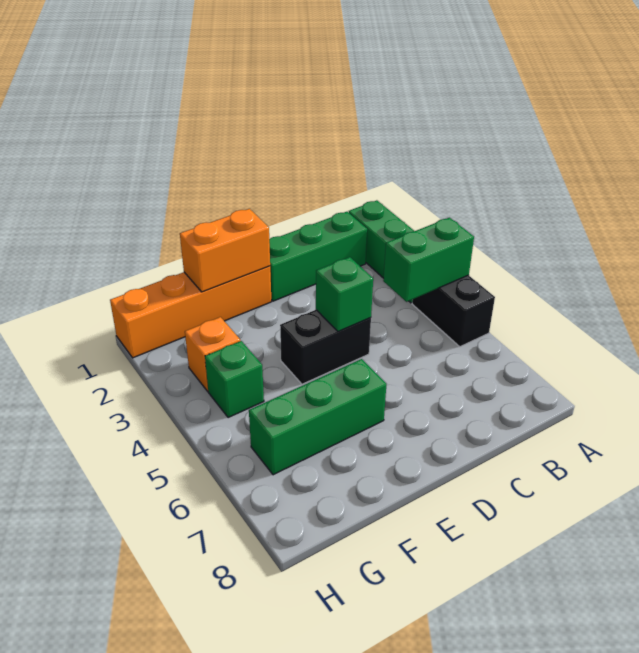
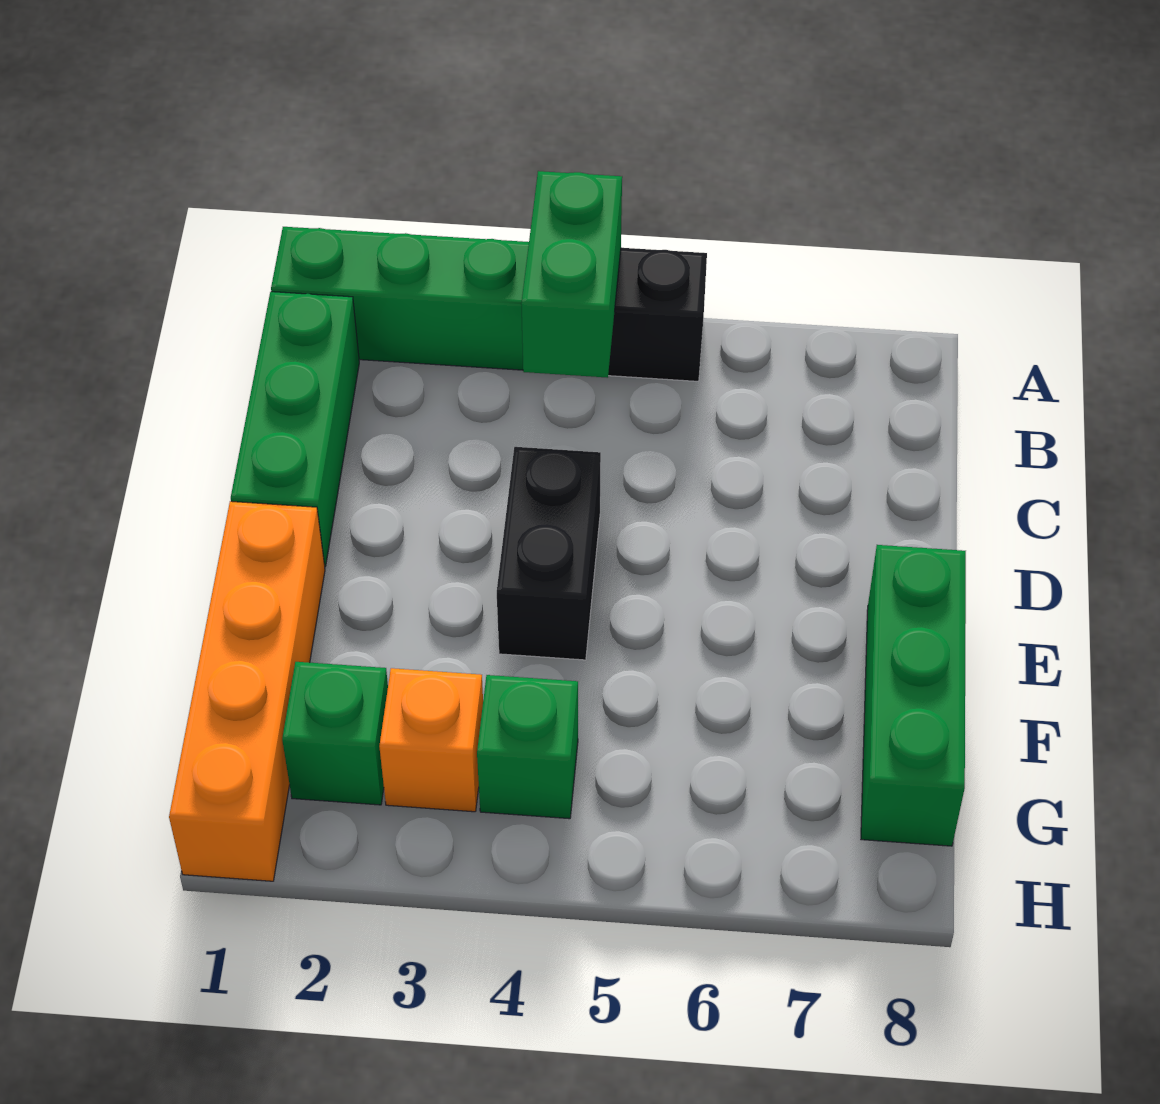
green brick D4 level 2 -> green brick G2 level 1
orange brick E1:F1 level 2 -> none
green brick E6:G6 level 1 -> green brick E8:G8 level 1

